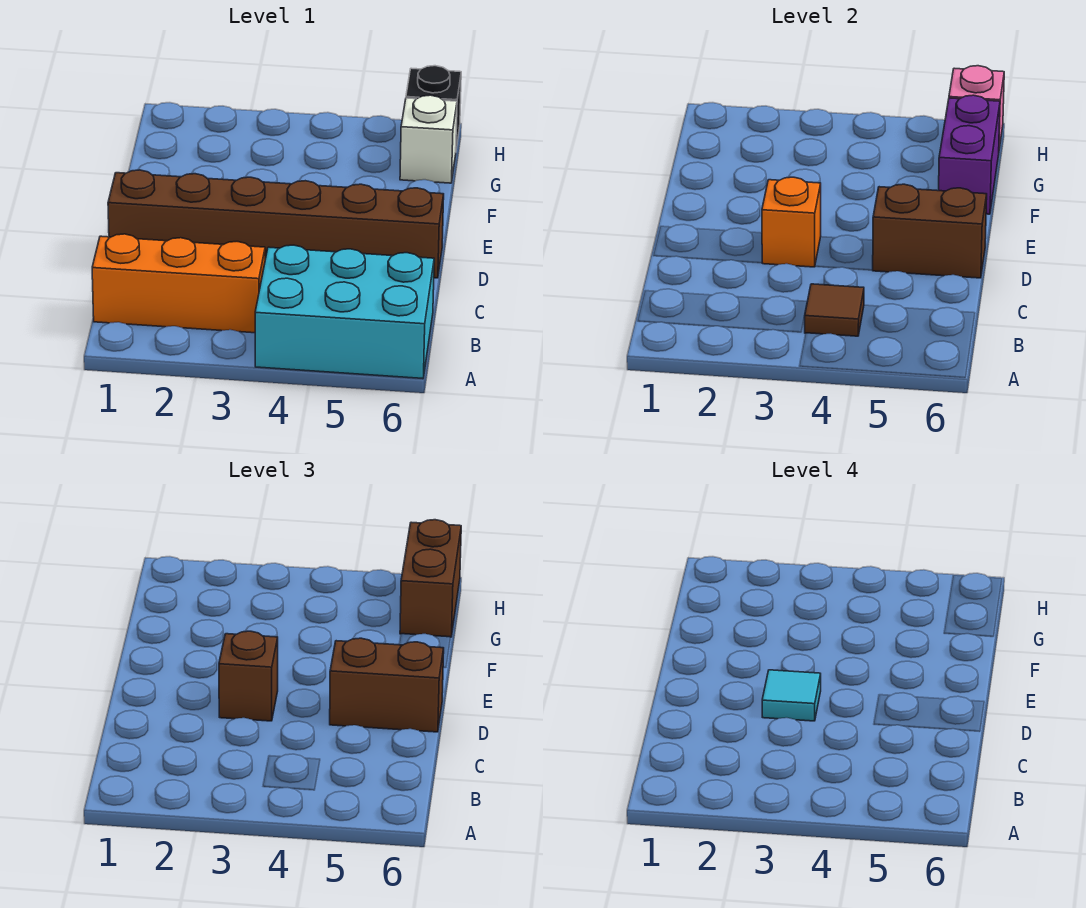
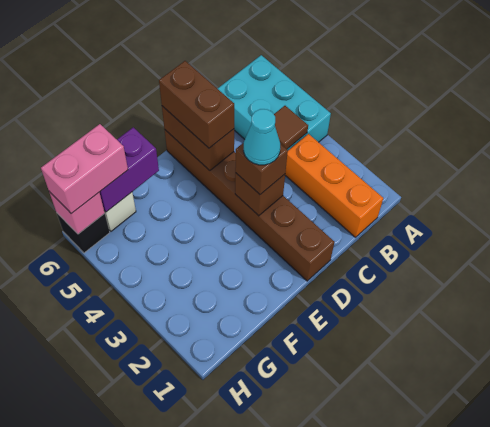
orange brick D3 level 2 -> brown brick D3 level 2
cyan tile D3 level 4 -> cyan cone D3 level 4
brown brick G6:H6 level 3 -> pink brick G6:H6 level 3

